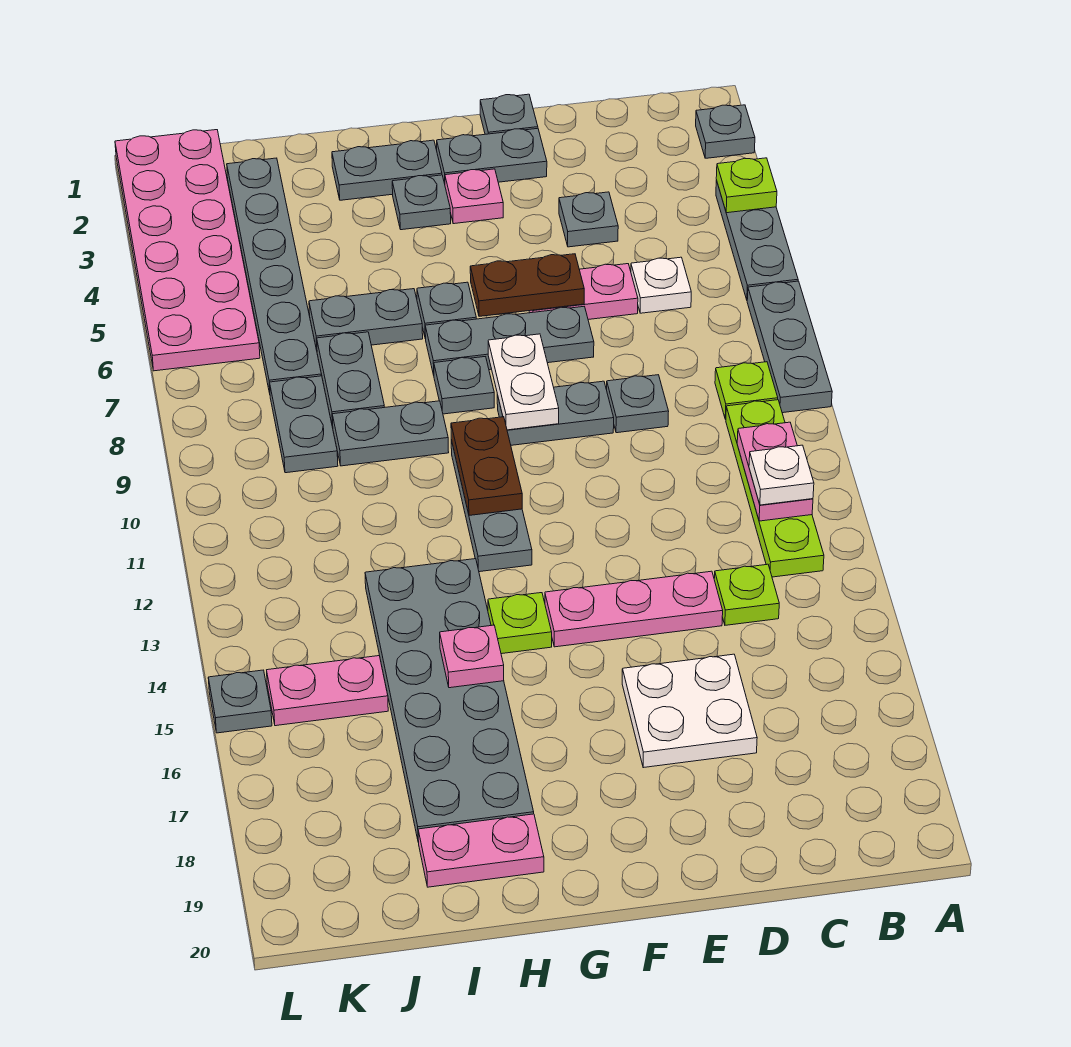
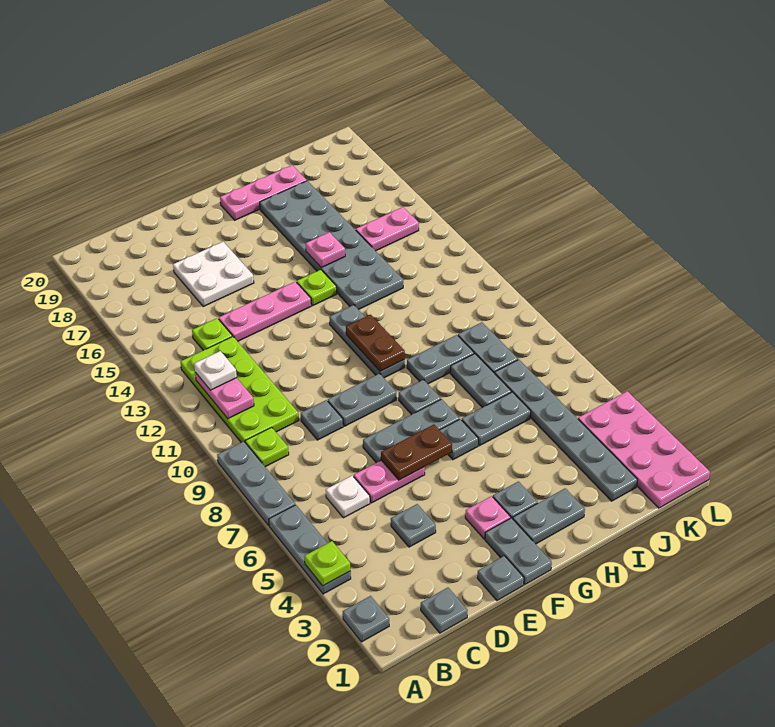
lime plate B10:B13 level 1 -> lime plate B10:C13 level 1
grey plate E2:F2 level 1 -> grey plate F1:F2 level 1
white plate F8:F9 level 2 -> none
pink plate H19:I19 level 1 -> pink plate G19:I19 level 1
pink plate K1:L6 level 1 -> pink plate K1:L4 level 1
grey plate L15 level 1 -> grey plate C1 level 1

